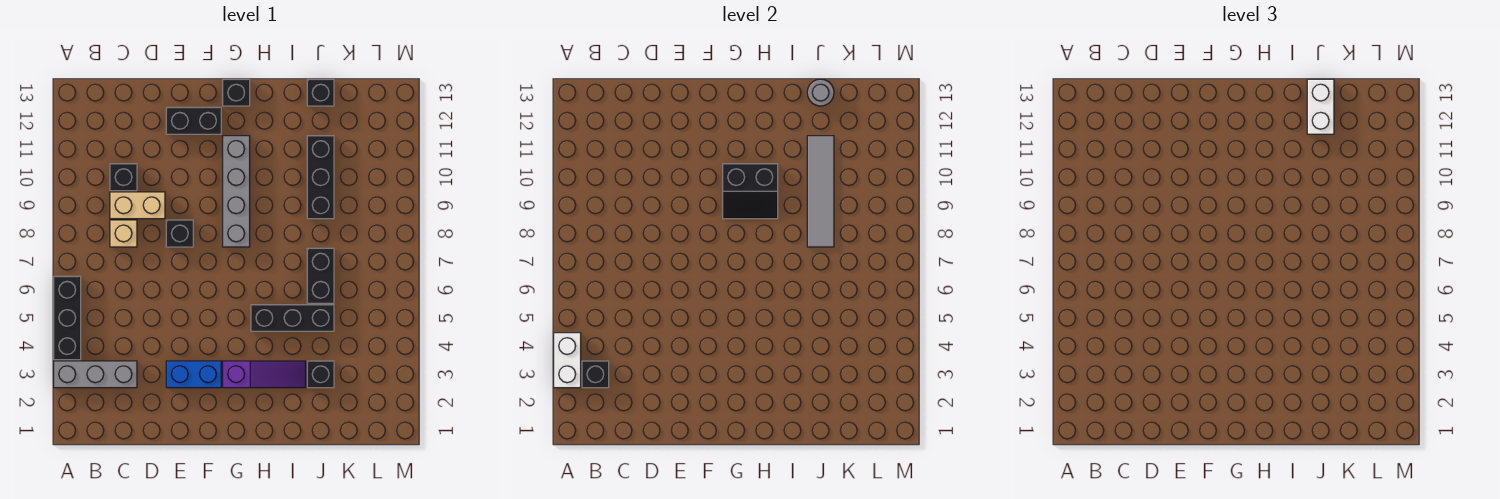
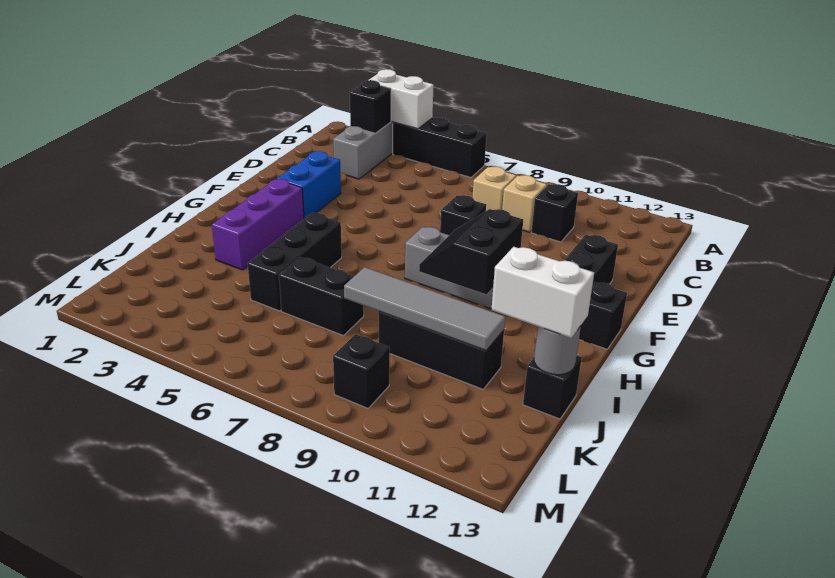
tan brick C9:D9 level 1 -> tan brick C9 level 1
purple slope G3:I3 level 1 top G -> purple brick G3:I3 level 1
black brick J3 level 1 -> black brick L9 level 1

